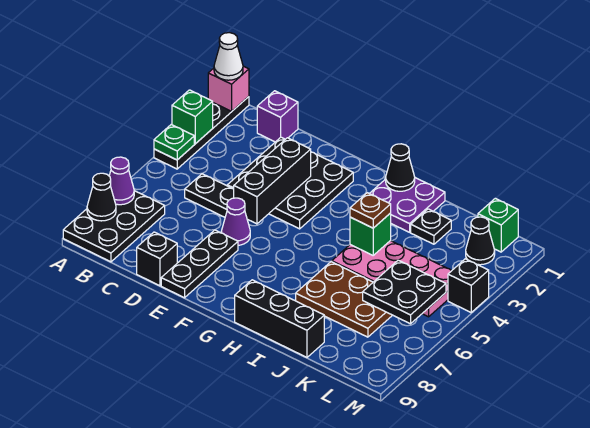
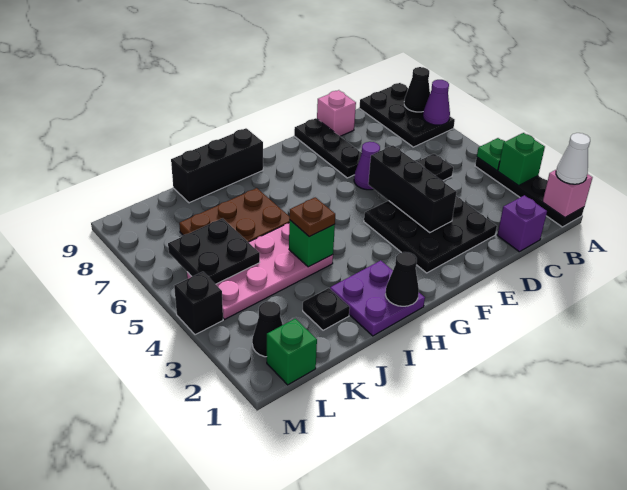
black brick D9 level 1 -> pink brick D9 level 1

